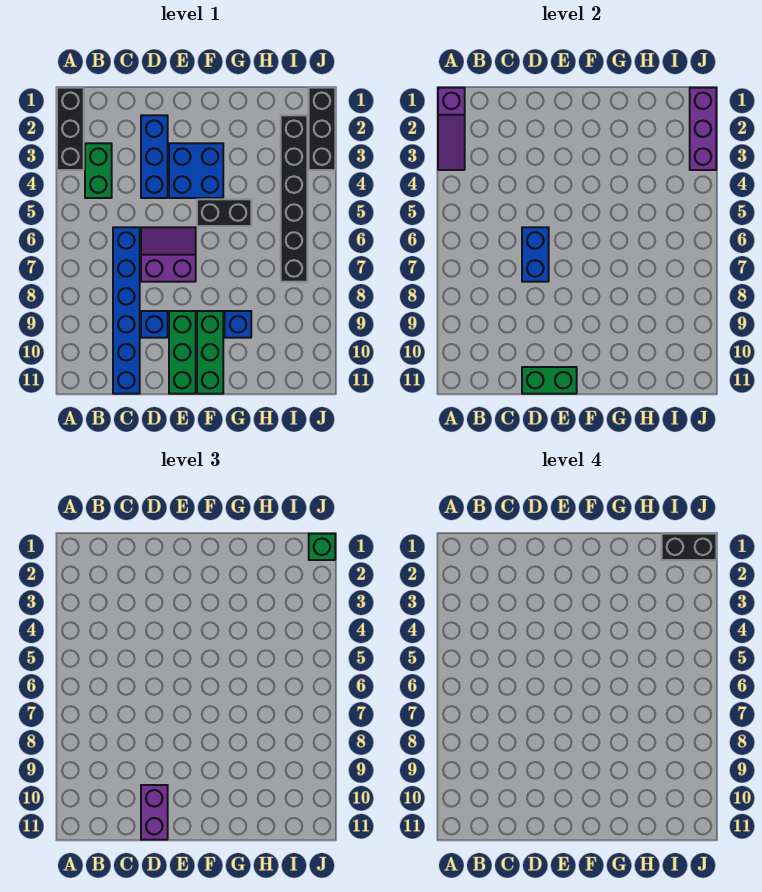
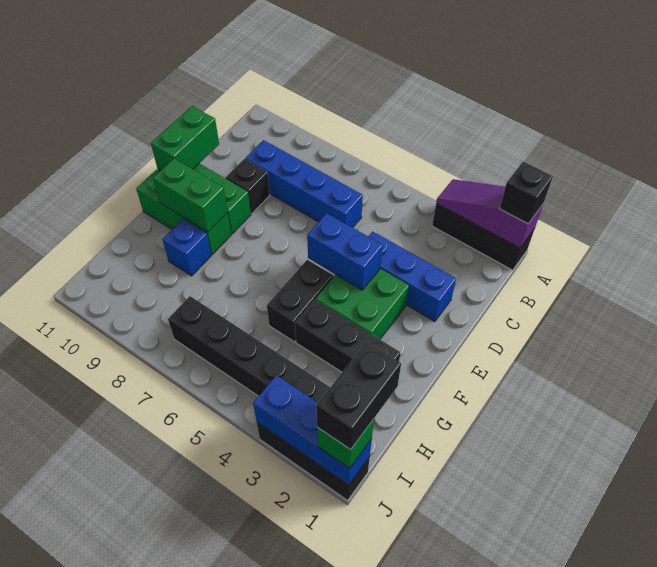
none -> black brick A1 level 3
green brick B3:B4 level 1 -> green brick F9:F10 level 2
blue brick C6:C11 level 1 -> blue brick C6:C9 level 1
purple slope D6:E7 level 1 top 7 -> none
blue brick D6:D7 level 2 -> blue brick E4:E5 level 2
blue brick D9 level 1 -> black brick D9 level 1
purple brick D10:D11 level 3 -> none
blue brick E3:F4 level 1 -> green brick E3:F4 level 1
none -> black brick G2:G4 level 1
purple brick J1:J3 level 2 -> blue brick J1:J3 level 2

